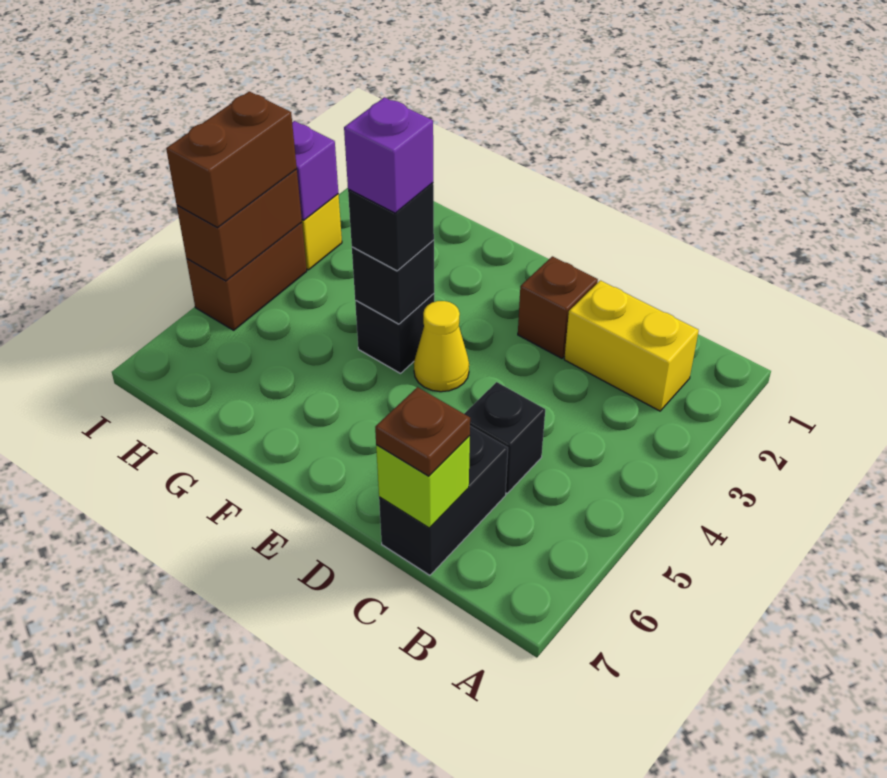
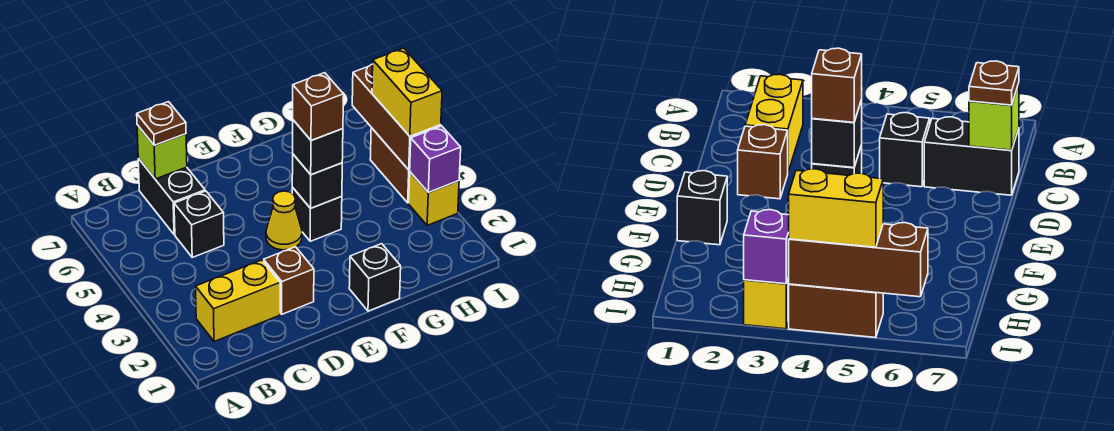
none -> black brick F1 level 1
purple brick F4 level 4 -> brown brick F4 level 4
brown brick I4:I5 level 2 -> brown brick I4:I6 level 2
brown brick I4:I5 level 3 -> yellow brick I4:I5 level 3

